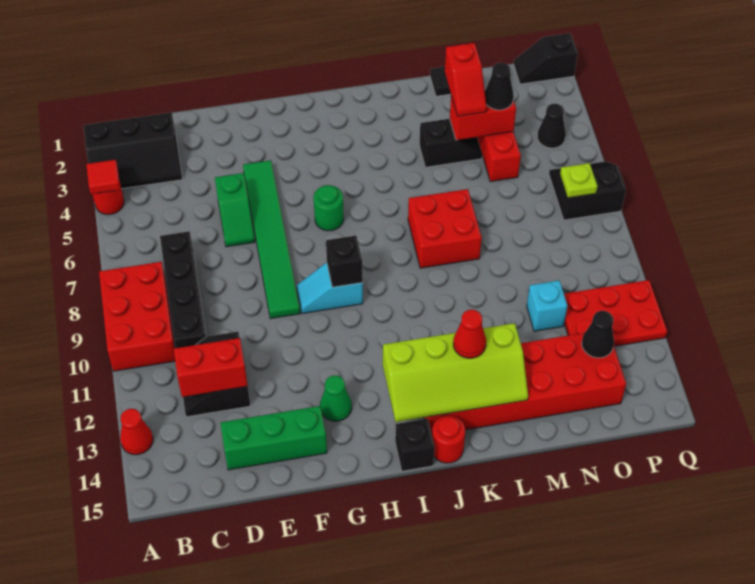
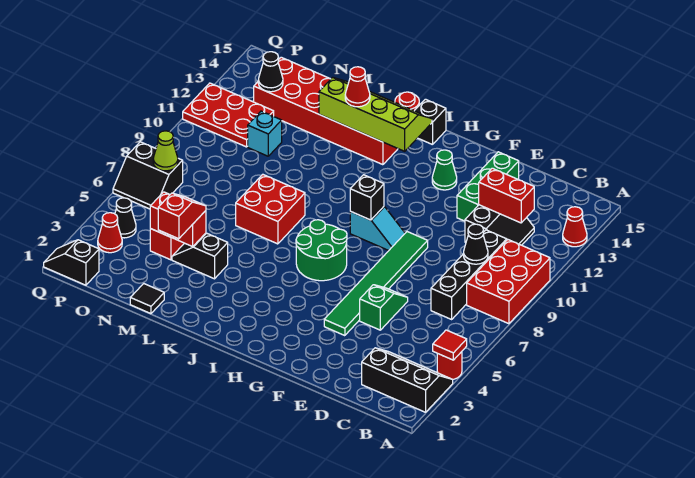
green brick D14:F14 level 1 -> green brick E12:E14 level 1
green round brick H6 level 1 -> green round brick H6:I7 level 1
black cone N4 level 3 -> black cone C9 level 2
black slope P1:Q1 level 1 top Q -> black slope P1:Q1 level 1 top P
none -> red cone P3 level 1
lime plate P7 level 2 -> lime cone P7 level 2

